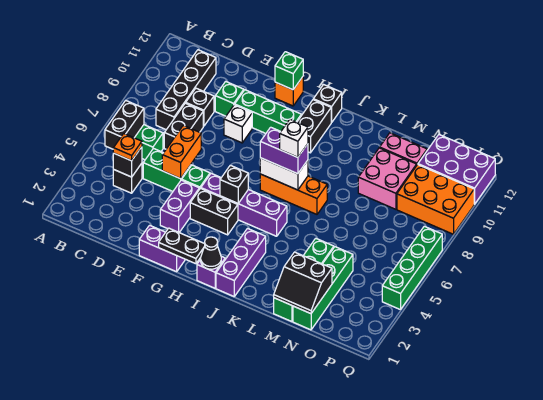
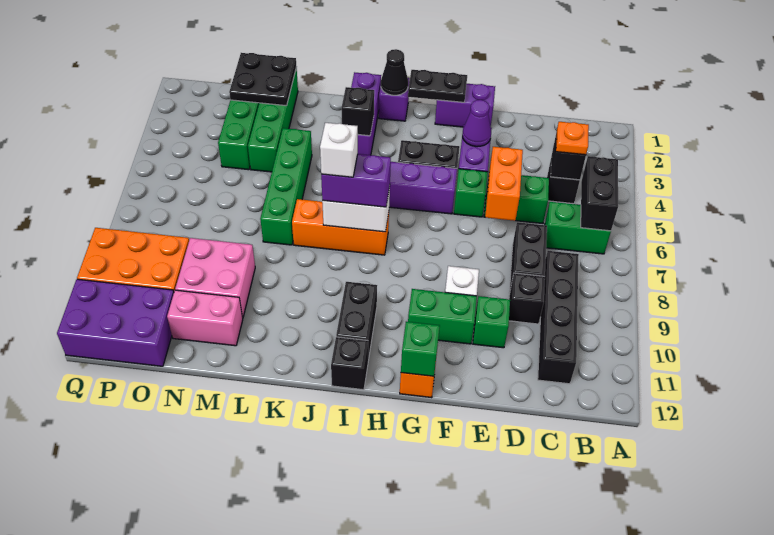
none -> purple cone F3 level 2
green brick F10:H10 level 1 -> green brick F10:G10 level 1
black brick H5 level 2 -> black brick J3 level 2
black slope M1:N2 level 2 top 2 -> black plate M1:N2 level 2
green brick Q4:Q7 level 1 -> green brick L4:L7 level 1

